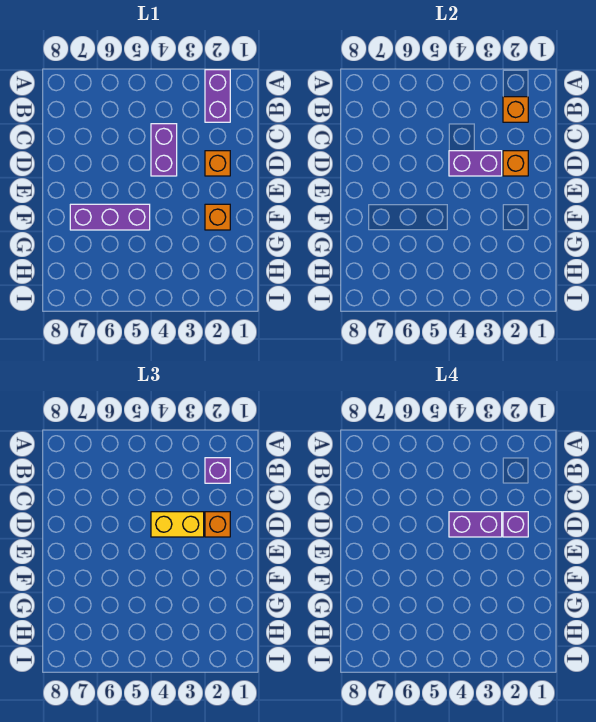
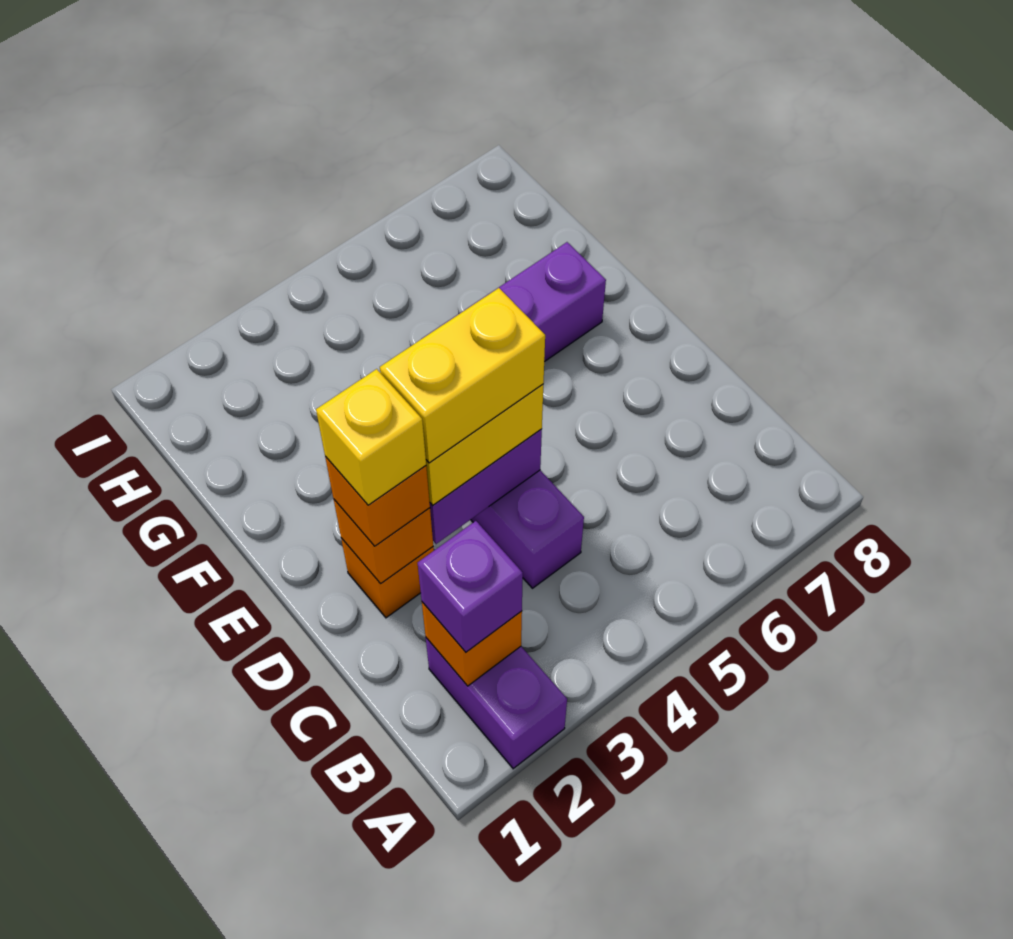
purple brick D2 level 4 -> yellow brick D2 level 4
purple brick D3:D4 level 4 -> yellow brick D3:D4 level 4
orange brick F2 level 1 -> none

